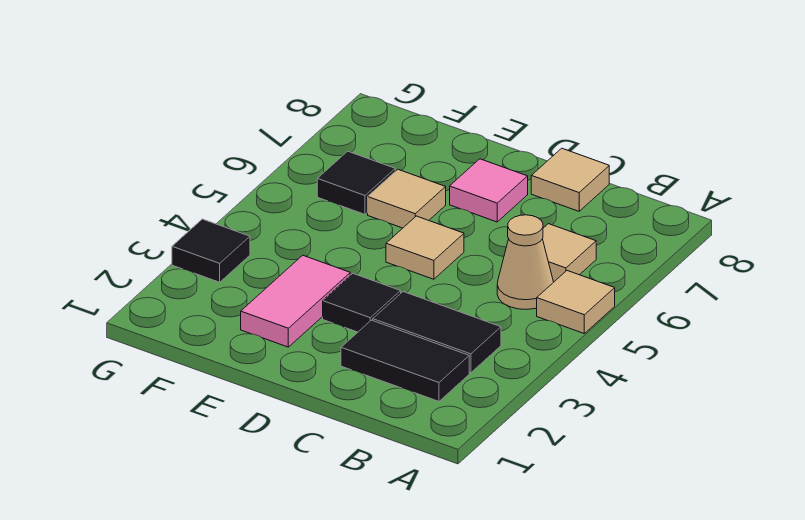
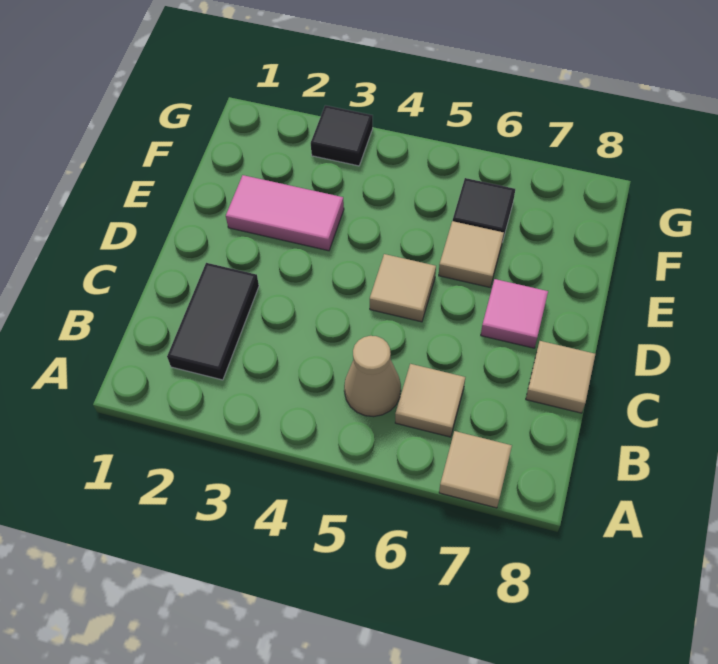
tan tile A5 level 1 -> tan tile A7 level 1
black tile B3:C3 level 1 -> none
black tile D3 level 1 -> none

